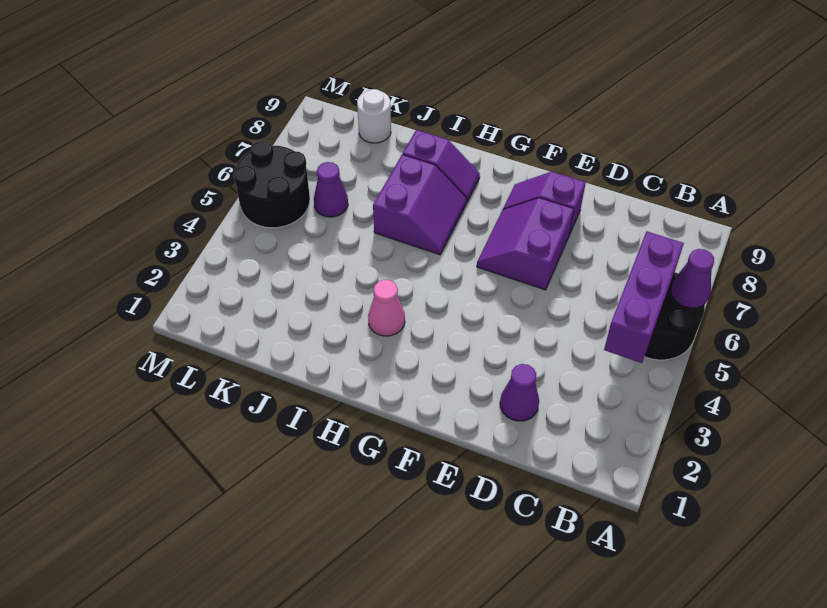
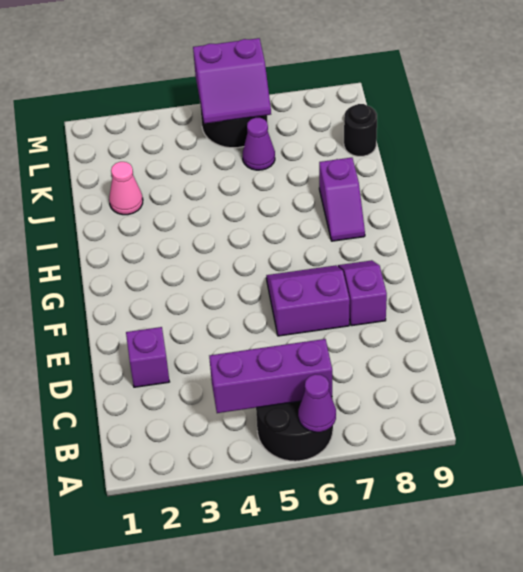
purple cone D2 level 1 -> purple brick D2 level 1
pink cone H3 level 1 -> pink cone J2 level 1
purple slope H6:I7 level 1 top I -> purple slope L5:M6 level 2 top M
white round brick K9 level 1 -> black round brick K9 level 1

